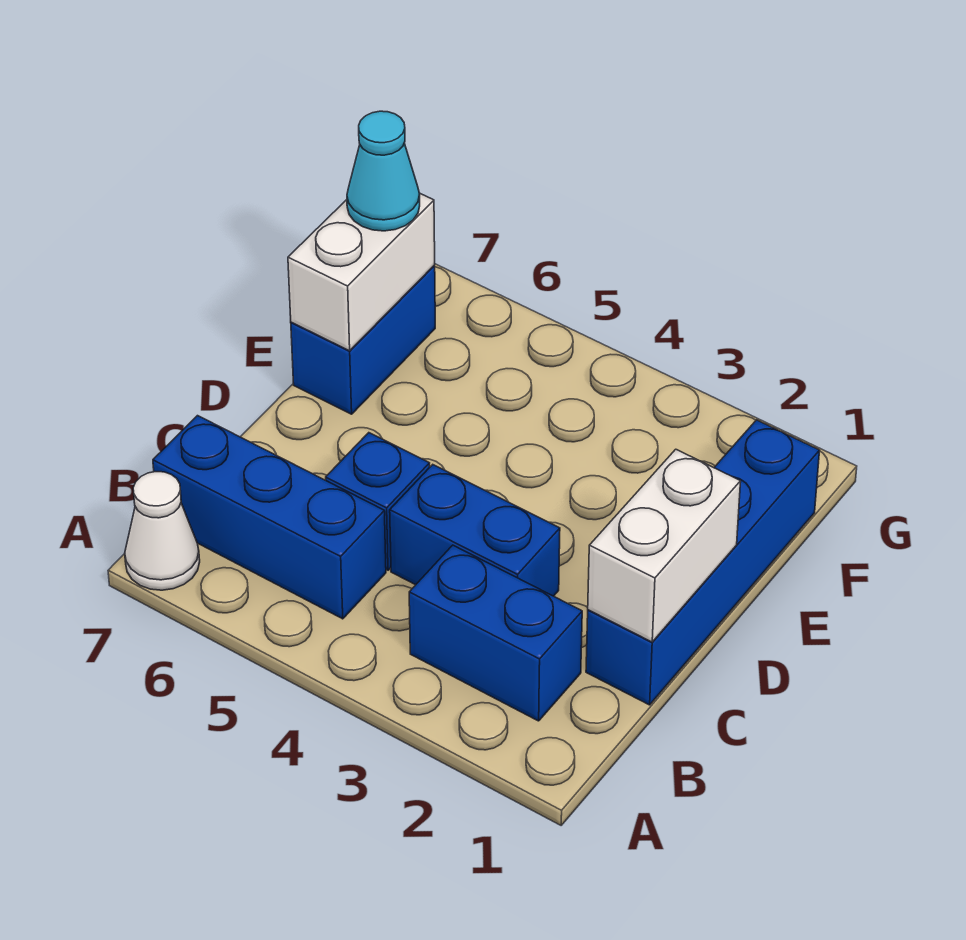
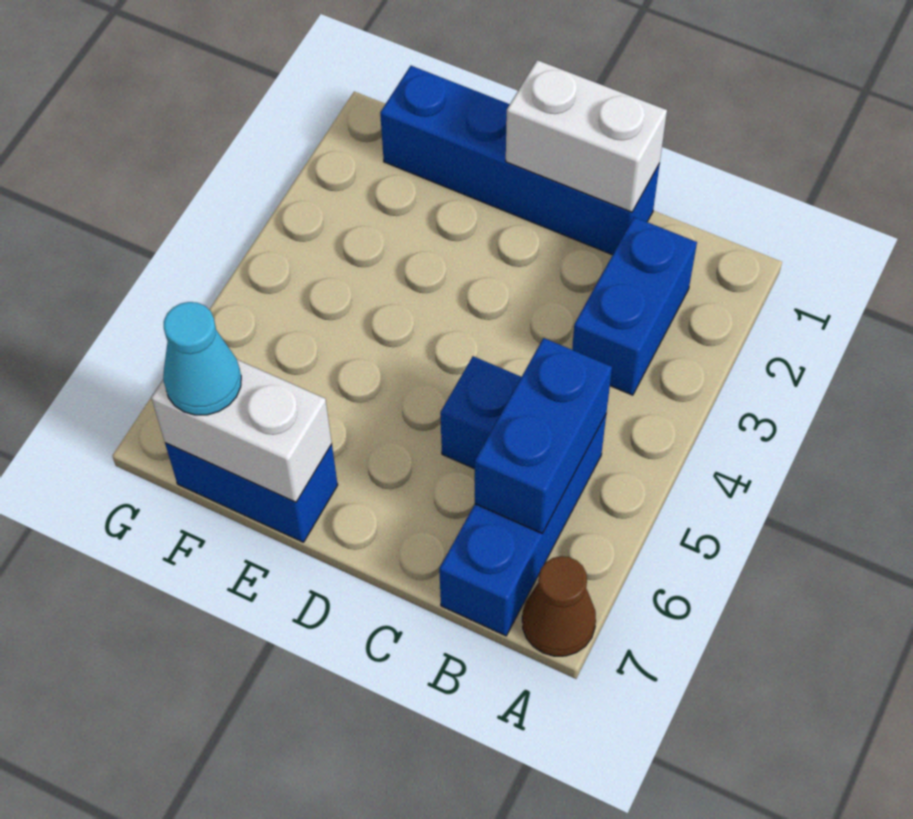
white cone A7 level 1 -> brown cone A7 level 1
blue brick C3:C4 level 1 -> blue brick B5:B6 level 2

